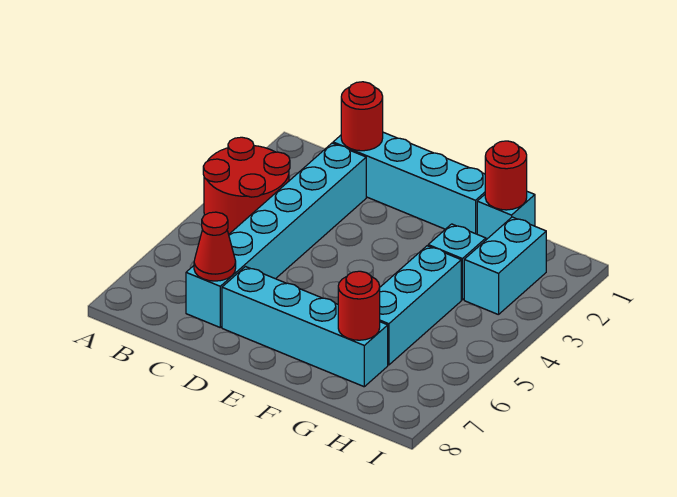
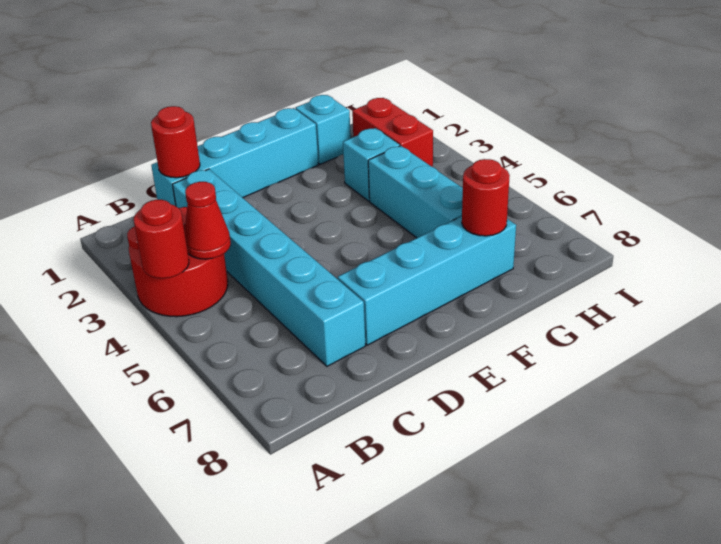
red cone C7 level 2 -> red cone B4 level 2
red round brick G1 level 2 -> red round brick A4 level 2
cyan brick H2:H3 level 1 -> red brick H2:H3 level 1

